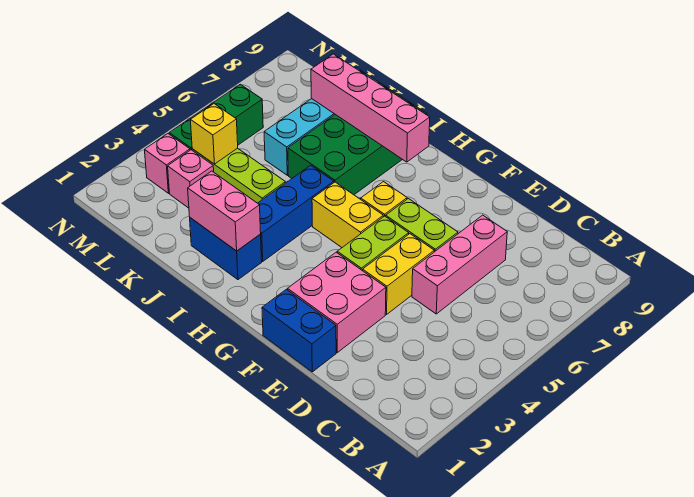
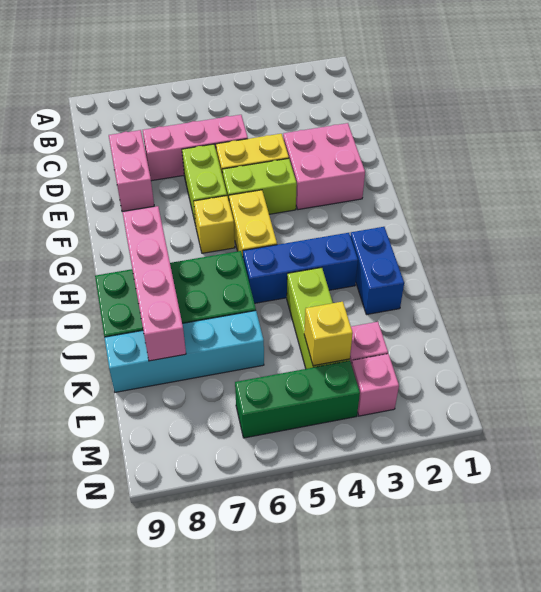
blue brick E1:F1 level 1 -> none
pink brick I2:J2 level 2 -> pink brick D8:E8 level 1

